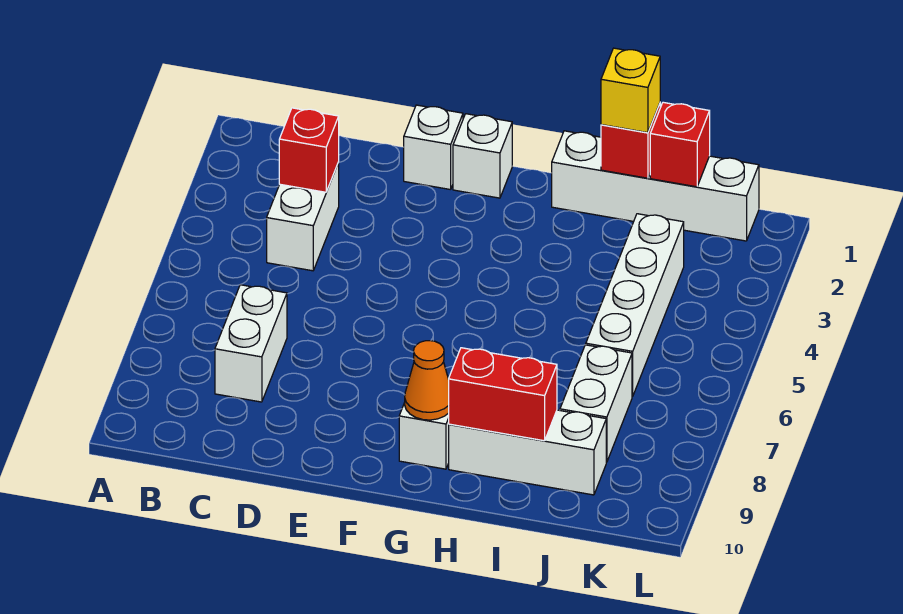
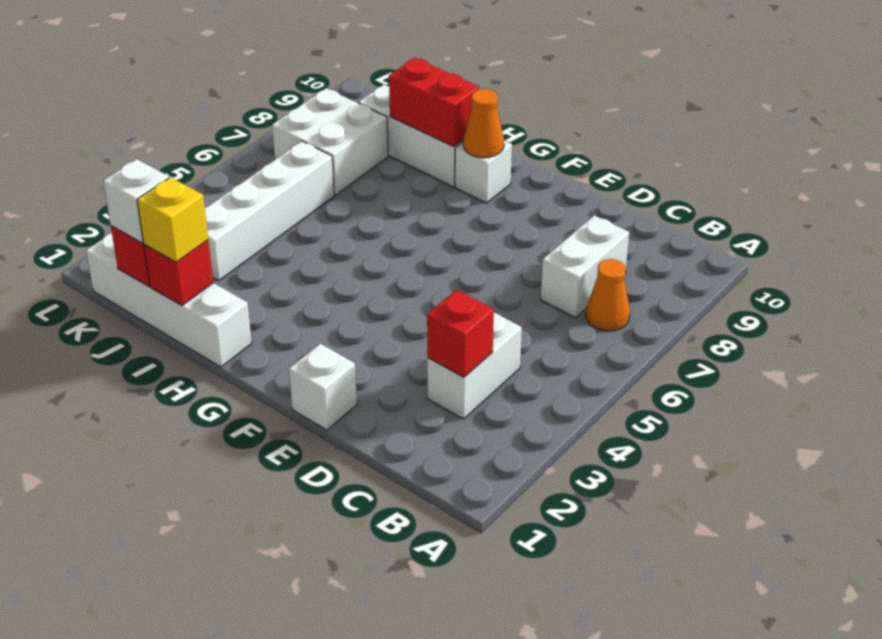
none -> orange cone B7 level 1
white brick F1 level 1 -> white brick J1 level 3
white brick J7:J8 level 1 -> white brick J7:K8 level 1

